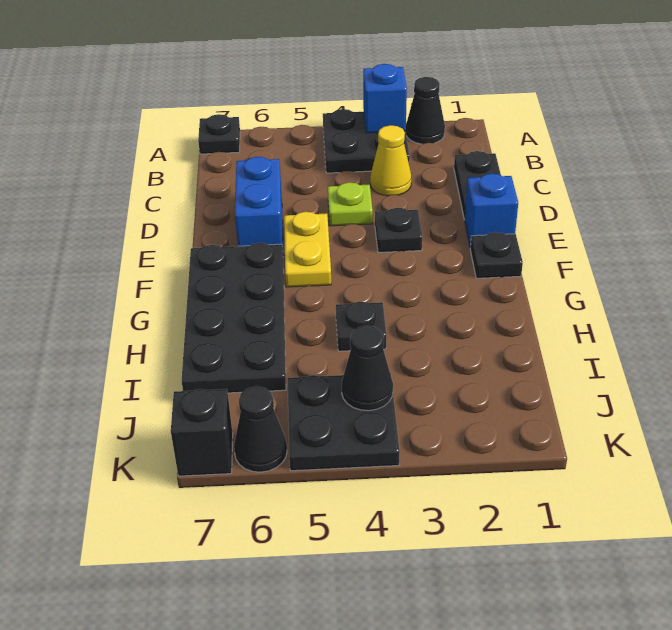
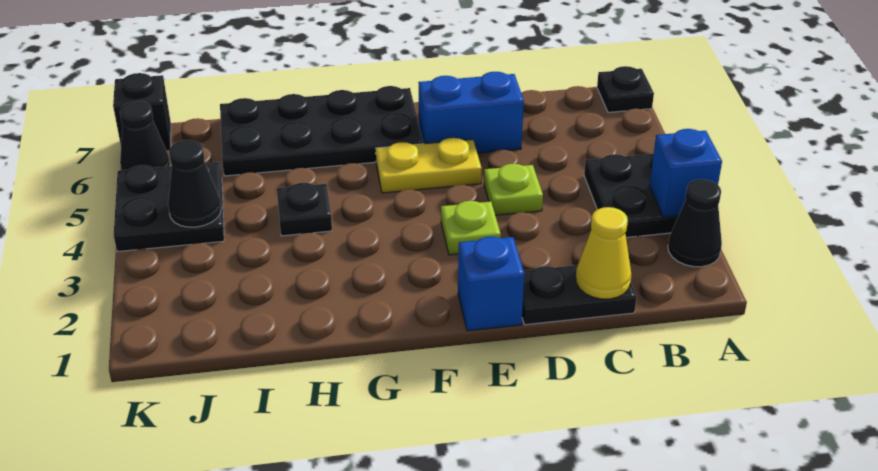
yellow cone C3 level 1 -> yellow cone C1 level 2
black plate E3 level 1 -> lime plate E3 level 1
black plate F1 level 1 -> none

